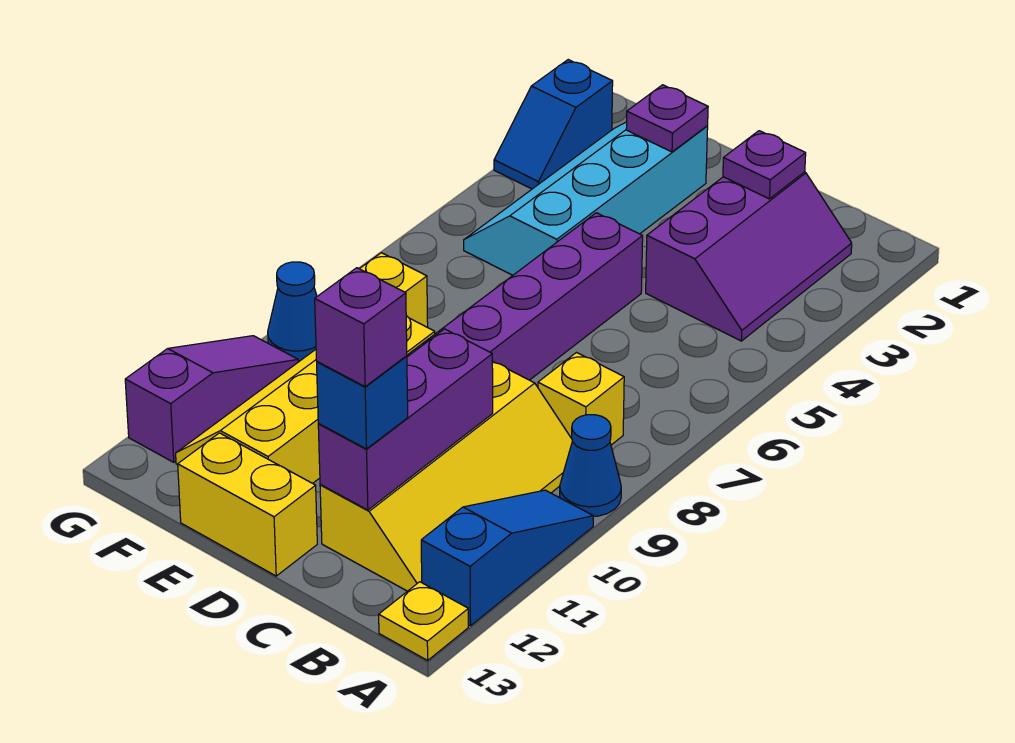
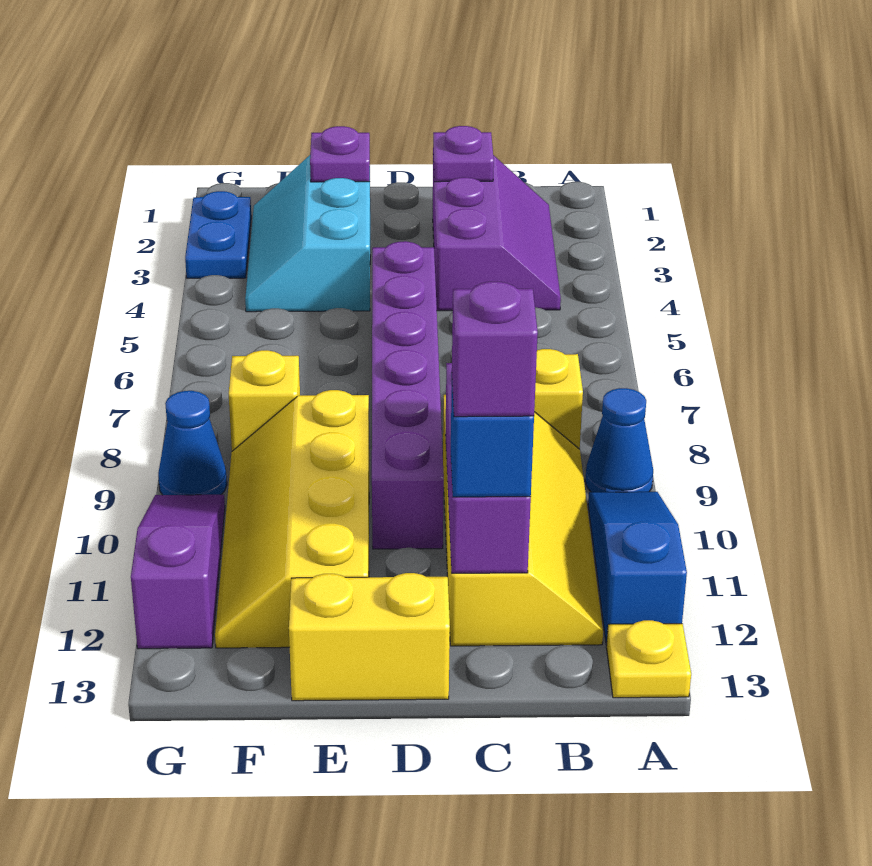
cyan slope E2:F5 level 1 top E -> cyan slope E2:F4 level 1 top E
blue slope G2:G3 level 1 top 2 -> blue plate G2:G3 level 1

